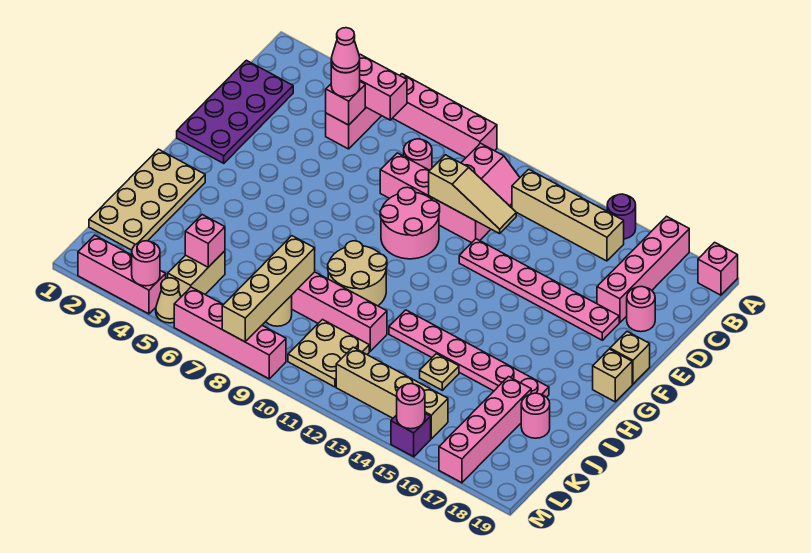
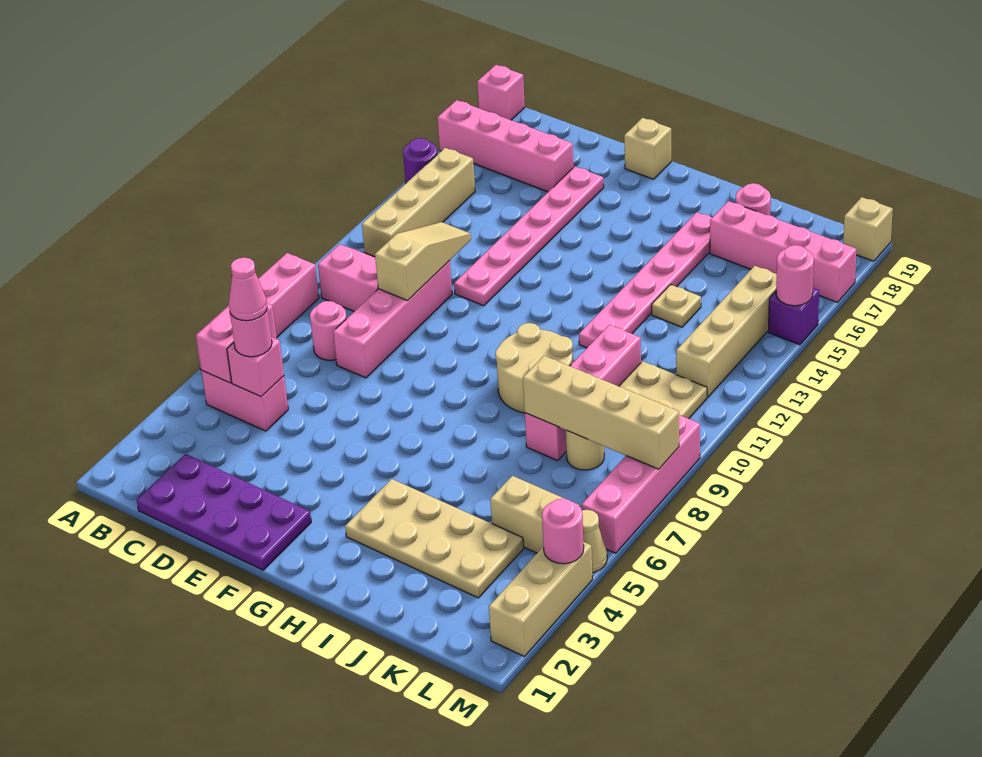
pink round brick D18 level 1 -> none
pink round brick E9:F10 level 1 -> none
tan brick G19 level 1 -> tan brick M19 level 1
tan plate H1:K2 level 1 -> tan plate H3:K4 level 1
pink brick K5 level 2 -> none
pink brick M2:M4 level 1 -> tan brick M2:M4 level 1

